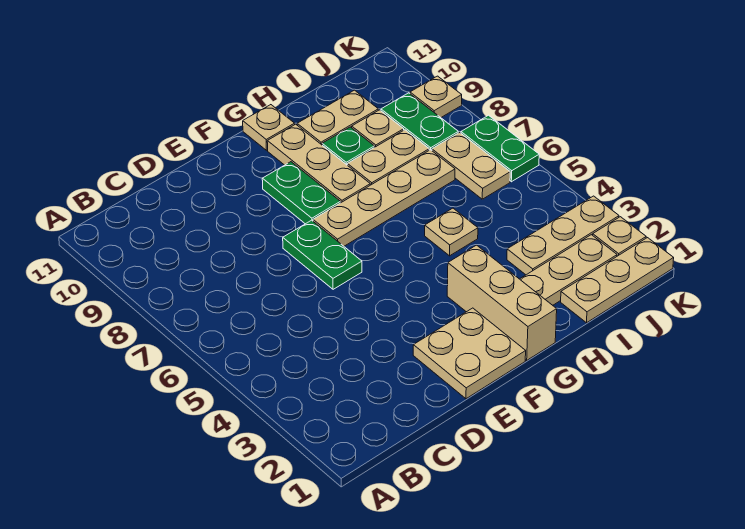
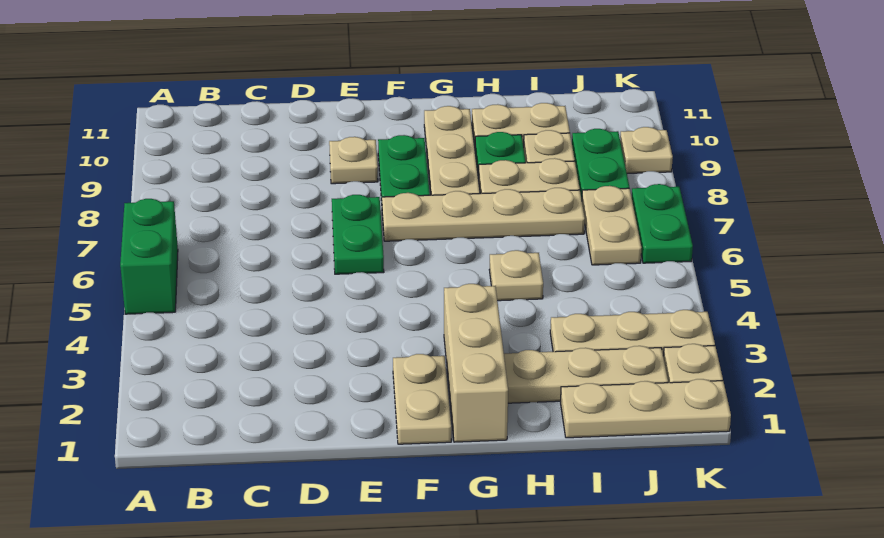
none -> green brick A5:A6 level 1
tan plate E1:F2 level 1 -> tan plate F1:F2 level 1
tan plate G11 level 1 -> tan plate E9 level 1

